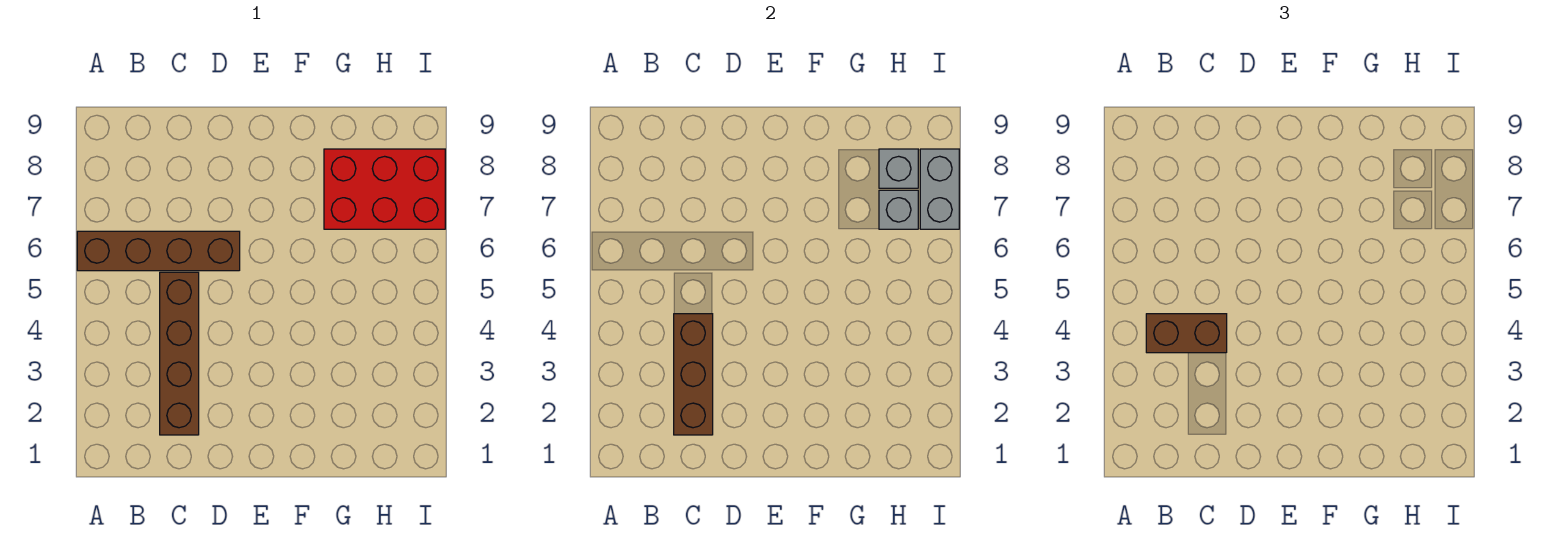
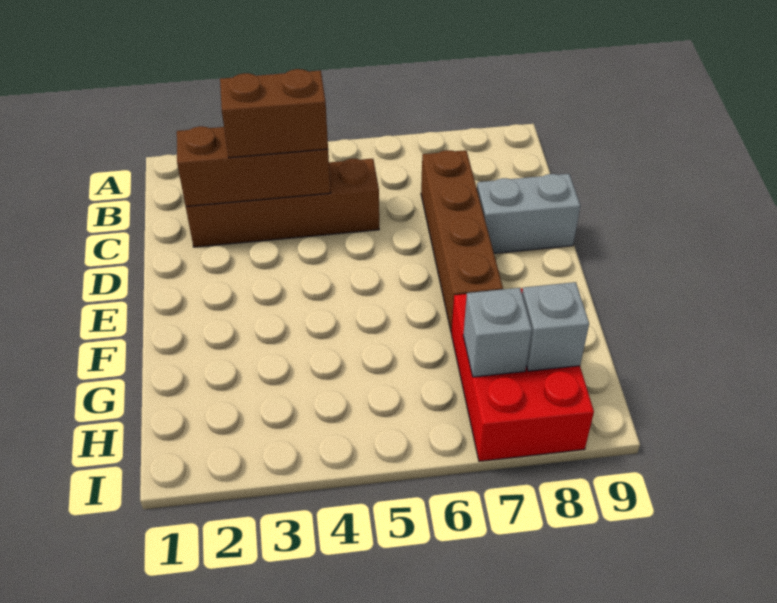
brown brick A6:D6 level 1 -> brown brick C7:F7 level 1
brown brick B4:C4 level 3 -> brown brick C3:C4 level 3
grey brick I7:I8 level 2 -> grey brick D8:D9 level 1

